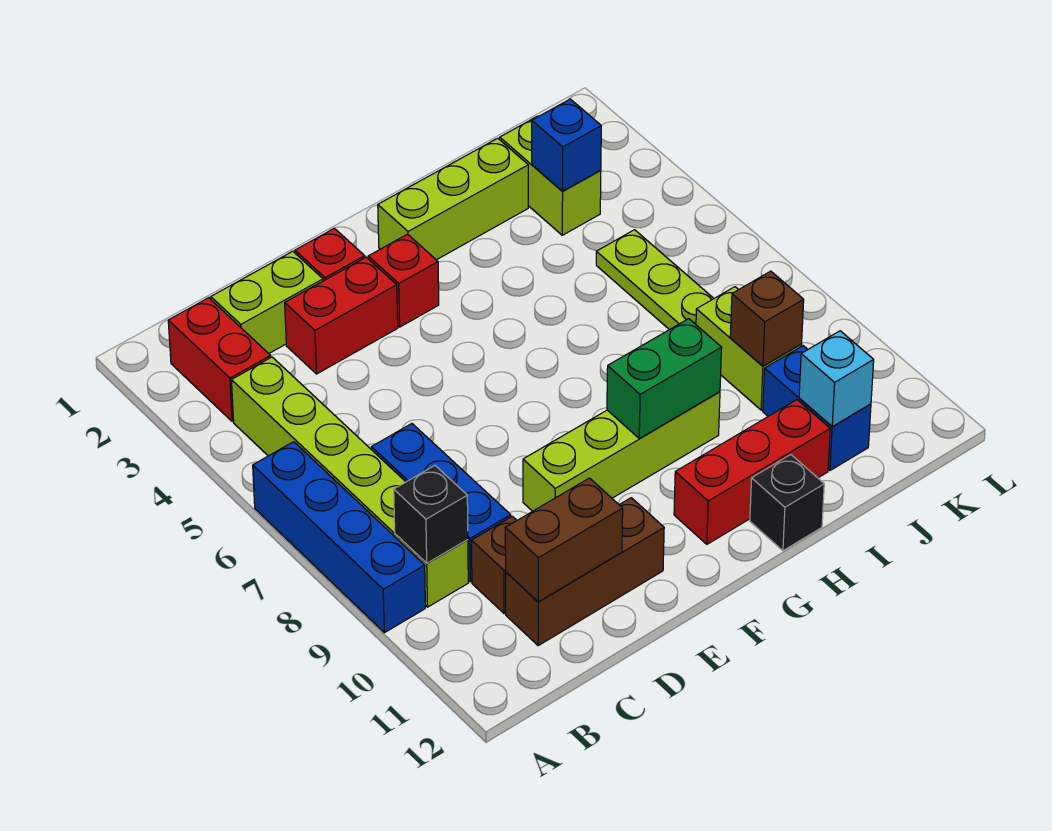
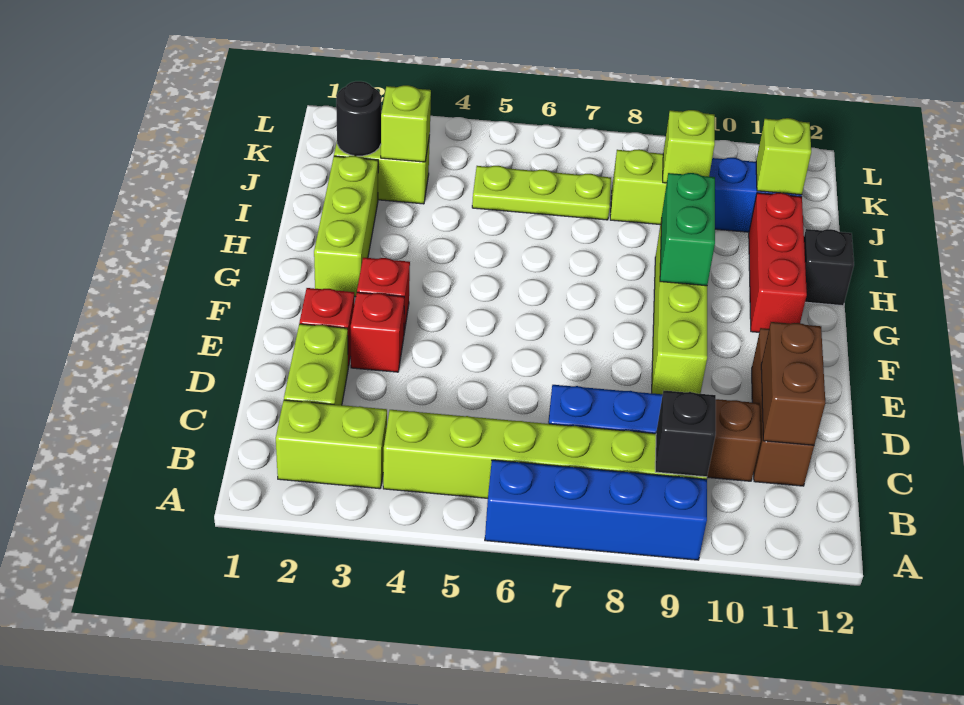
red brick B2:B3 level 1 -> lime brick B2:B3 level 1
red brick D3:E3 level 1 -> red brick E3 level 1
none -> black round brick J2 level 2
blue brick J3 level 2 -> lime brick J3 level 2
brown brick J9 level 2 -> lime brick J9 level 2
cyan brick J11 level 2 -> lime brick J11 level 2

